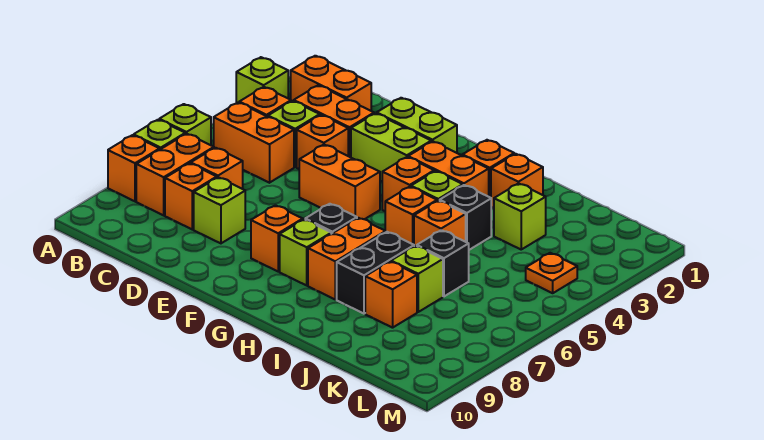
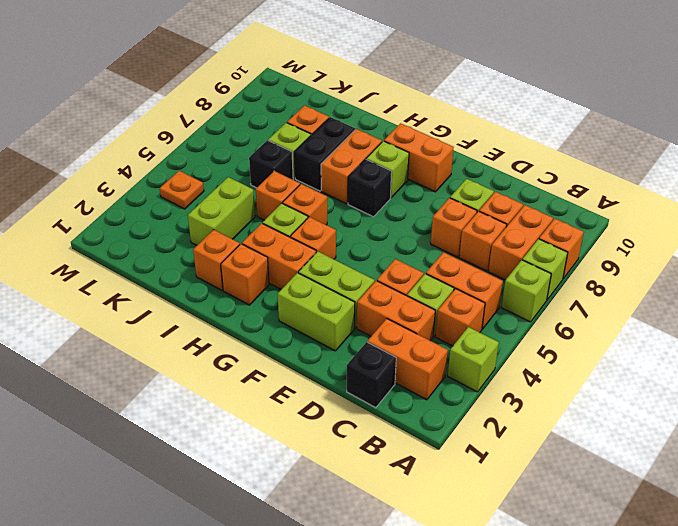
orange brick E5:F5 level 1 -> orange brick F9:G9 level 1
orange brick F8 level 1 -> orange brick D7 level 1
black brick I4 level 1 -> black brick C1 level 1
lime brick J3 level 1 -> lime brick J3:J4 level 1

